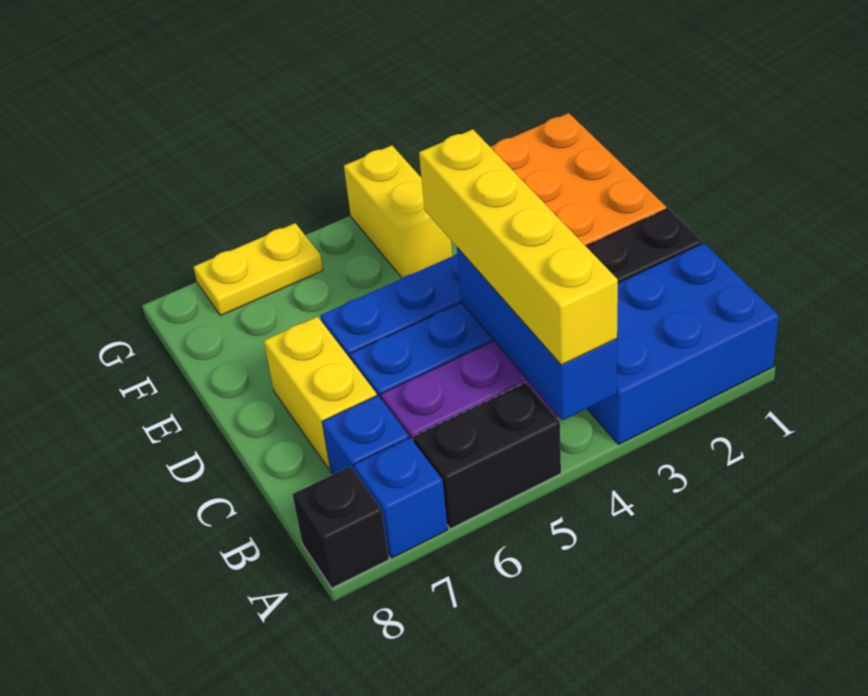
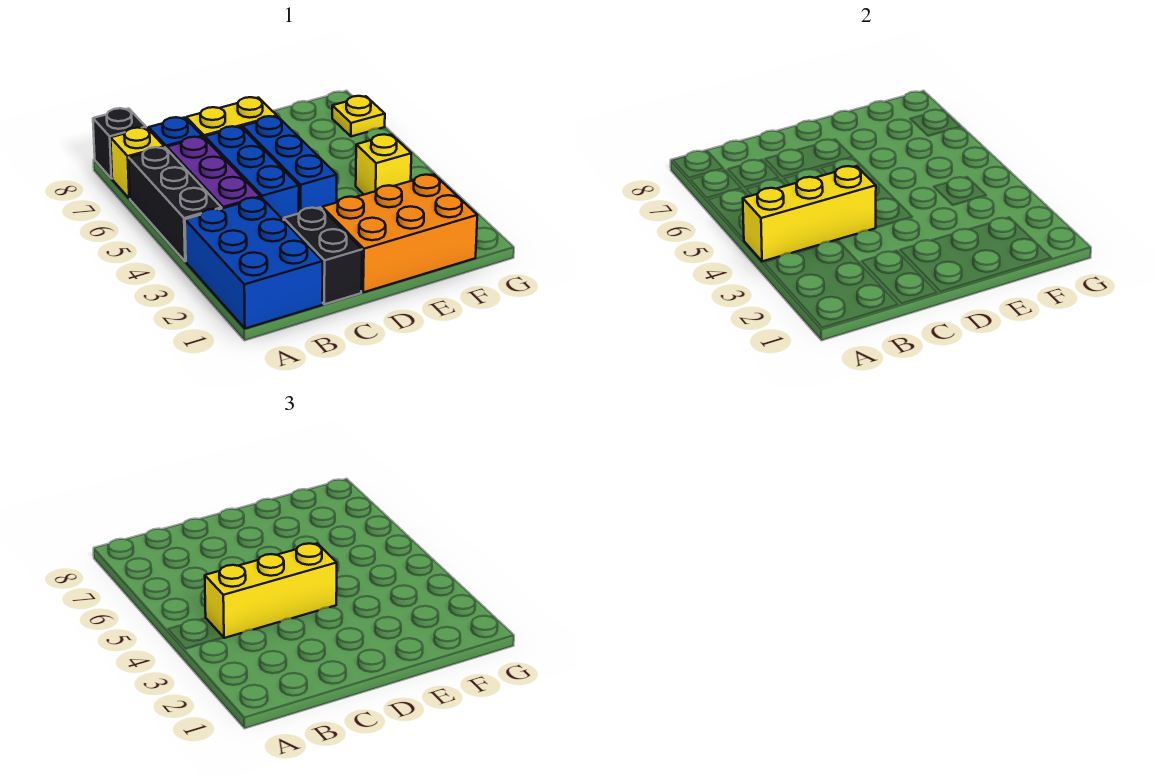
blue brick A4:C4 level 2 -> yellow brick A4:C4 level 2
yellow brick A4:D4 level 3 -> yellow brick B4:D4 level 3
black brick A5:A6 level 1 -> black brick A4:A6 level 1
blue brick A7 level 1 -> yellow brick A7 level 1
yellow brick F4:G4 level 1 -> yellow brick F4 level 1
yellow plate G6:G7 level 1 -> yellow plate G7 level 1

